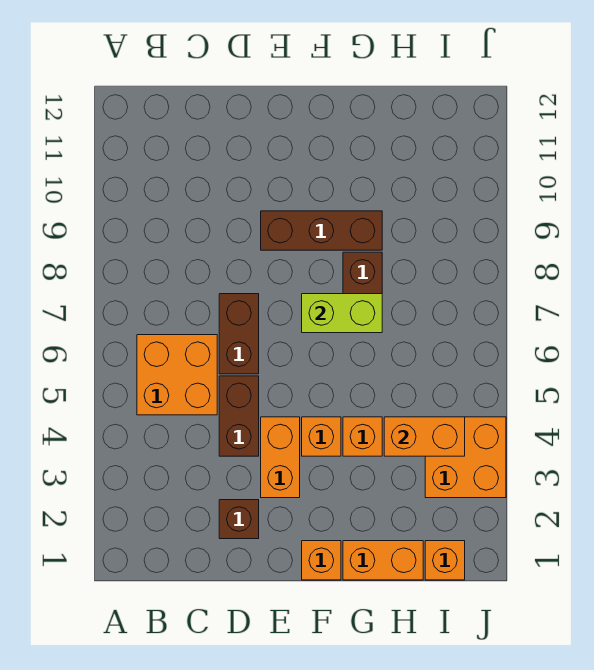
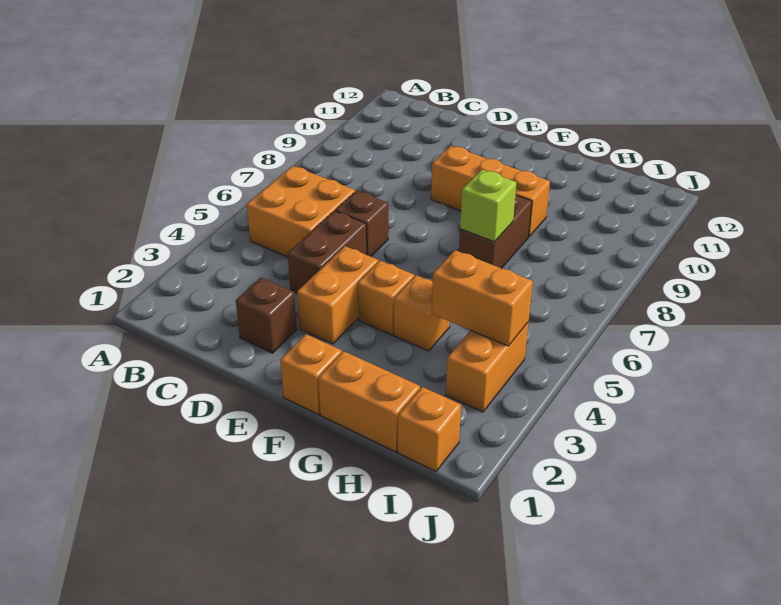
brown brick D6:D7 level 1 -> brown brick D6 level 1
brown brick E9:G9 level 1 -> orange brick E9:G9 level 1
lime brick F7:G7 level 2 -> lime brick G7 level 2
orange brick I3:J4 level 1 -> orange brick I3:I4 level 1

